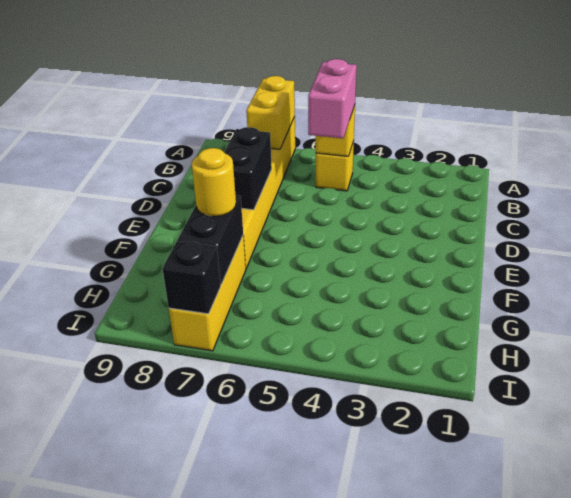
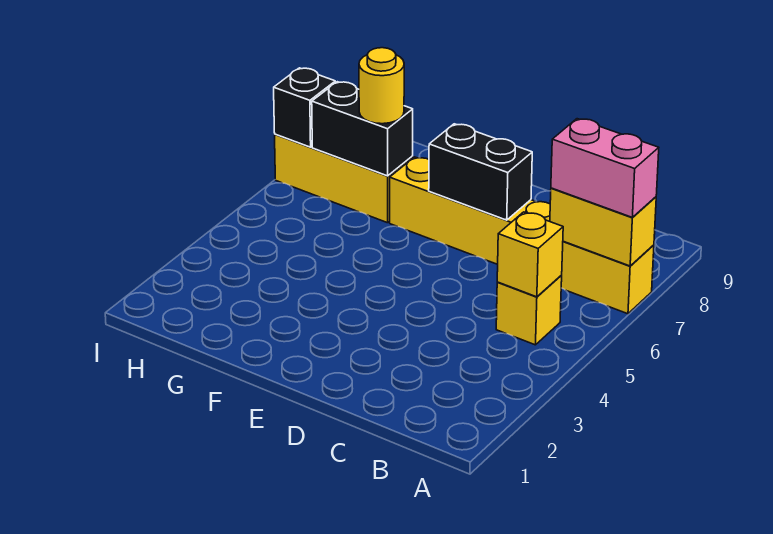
pink brick B5:C5 level 3 -> pink brick A7:B7 level 3

